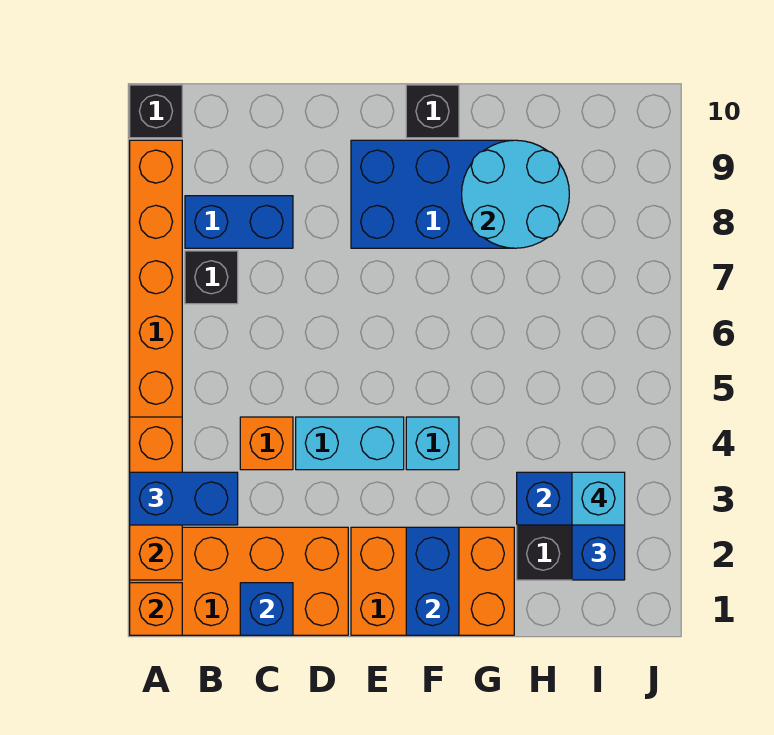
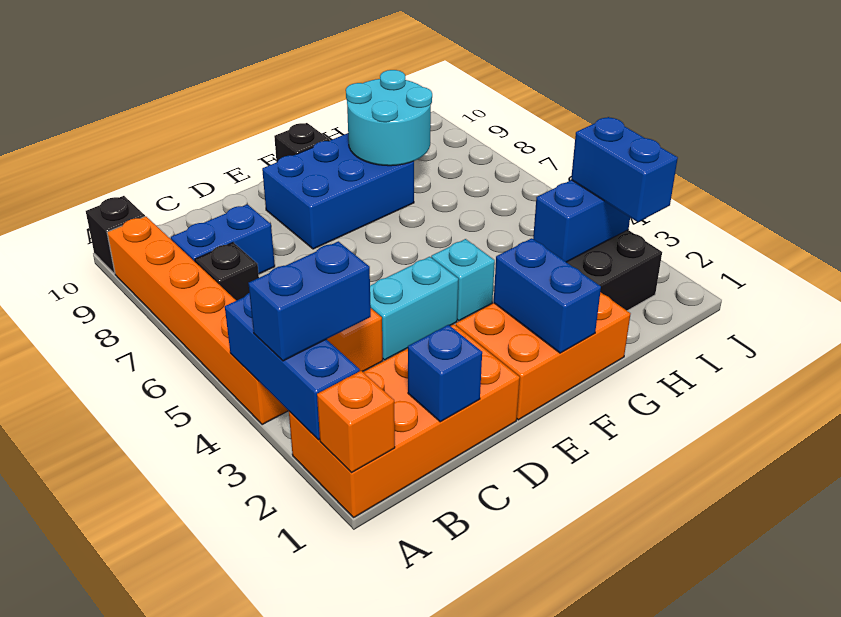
orange brick A2:A4 level 2 -> blue brick A2:A4 level 2
cyan brick I3 level 4 -> none

